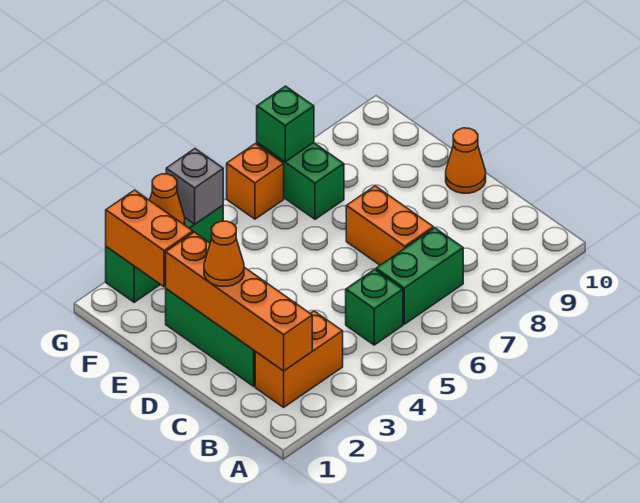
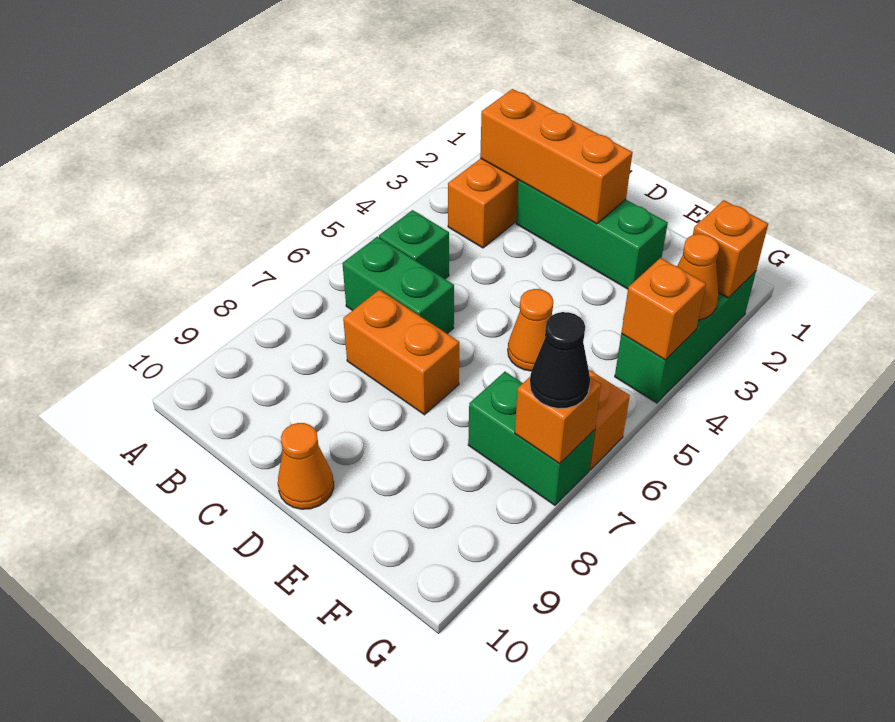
orange brick B2:E2 level 2 -> orange brick B2:D2 level 2
green brick B6:B7 level 1 -> green brick B6:C6 level 1
orange cone D2 level 3 -> orange cone E5 level 1
orange brick F2:G2 level 2 -> orange brick G2 level 2
grey brick G4 level 2 -> orange brick G4 level 2
green brick G7 level 2 -> orange brick G7 level 2
none -> black cone G7 level 3

